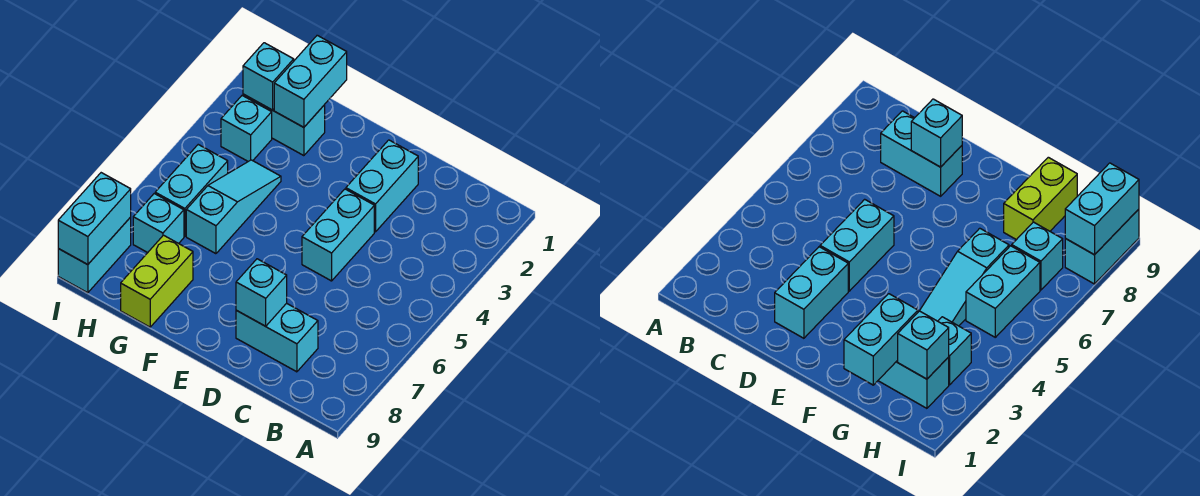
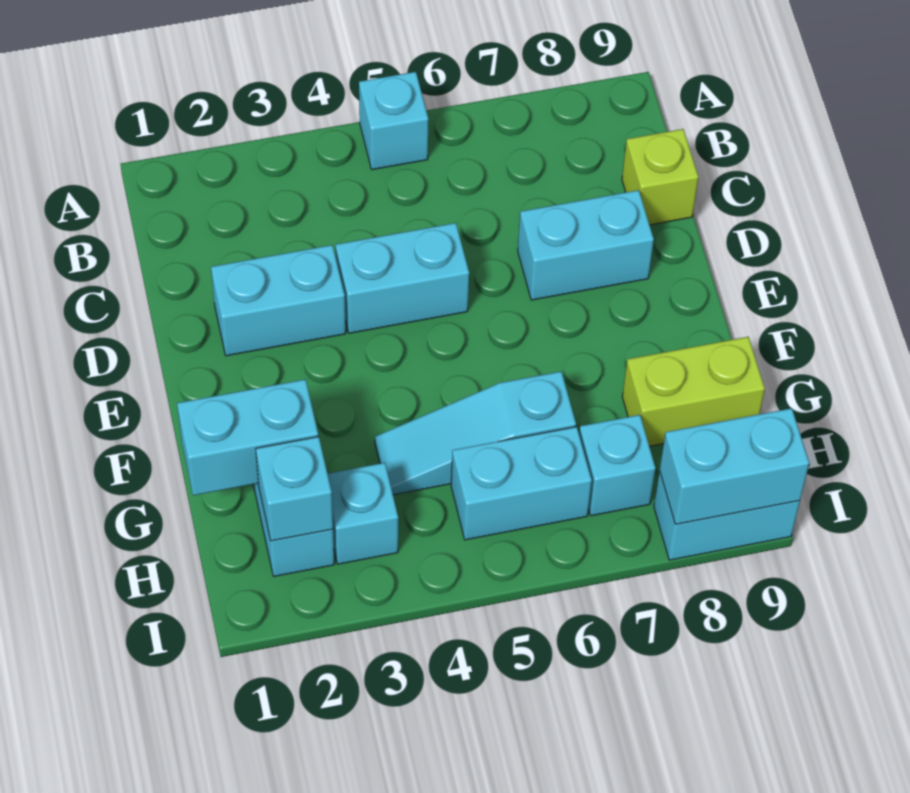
cyan brick C8:D8 level 1 -> cyan brick D7:D8 level 1
none -> lime brick C9 level 1
cyan brick D8 level 2 -> cyan brick A5 level 1

